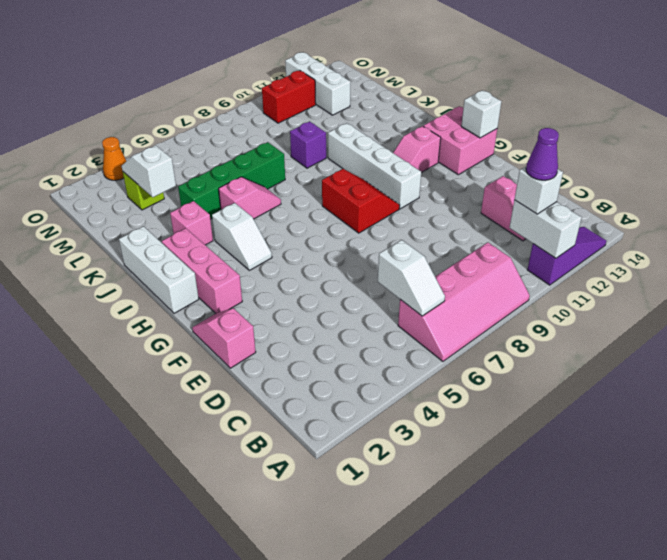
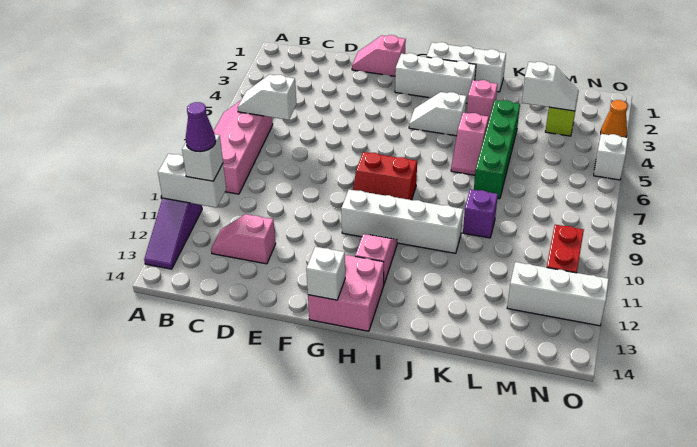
pink slope E1:F1 level 1 top E -> pink slope E1:F1 level 1 top F
pink brick G2:I2 level 1 -> white brick G2:I2 level 1
none -> white brick O5 level 1

